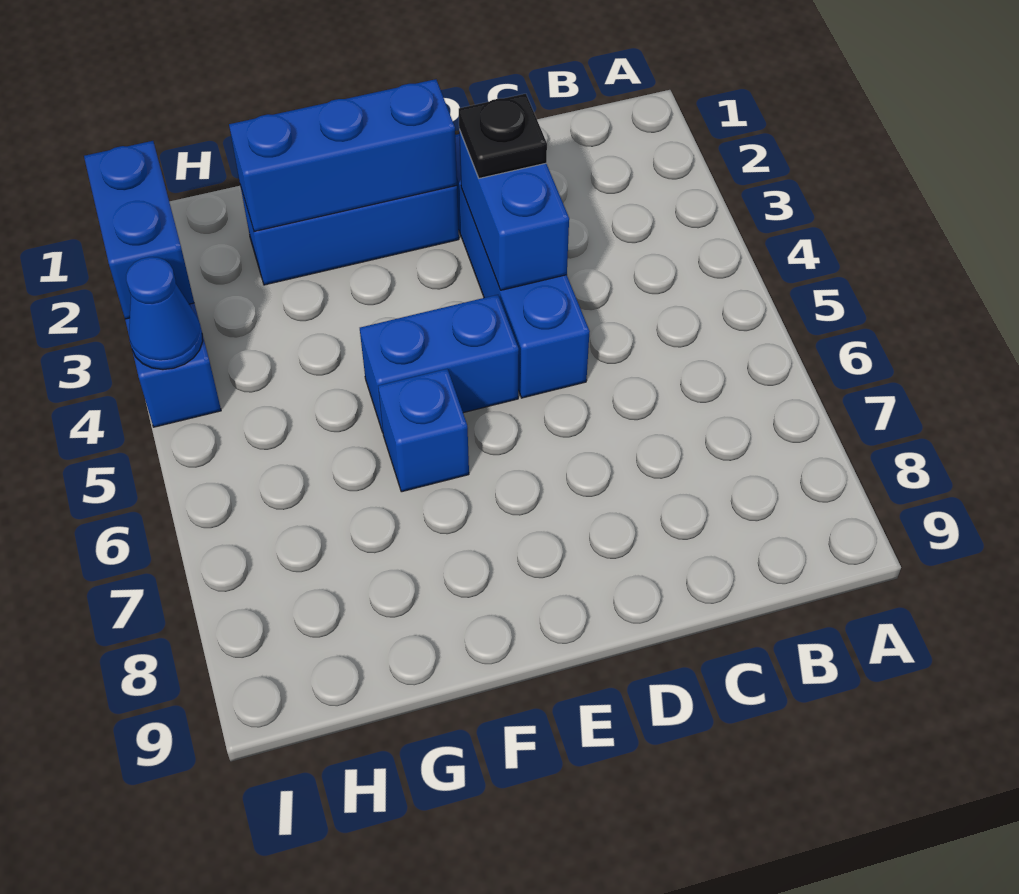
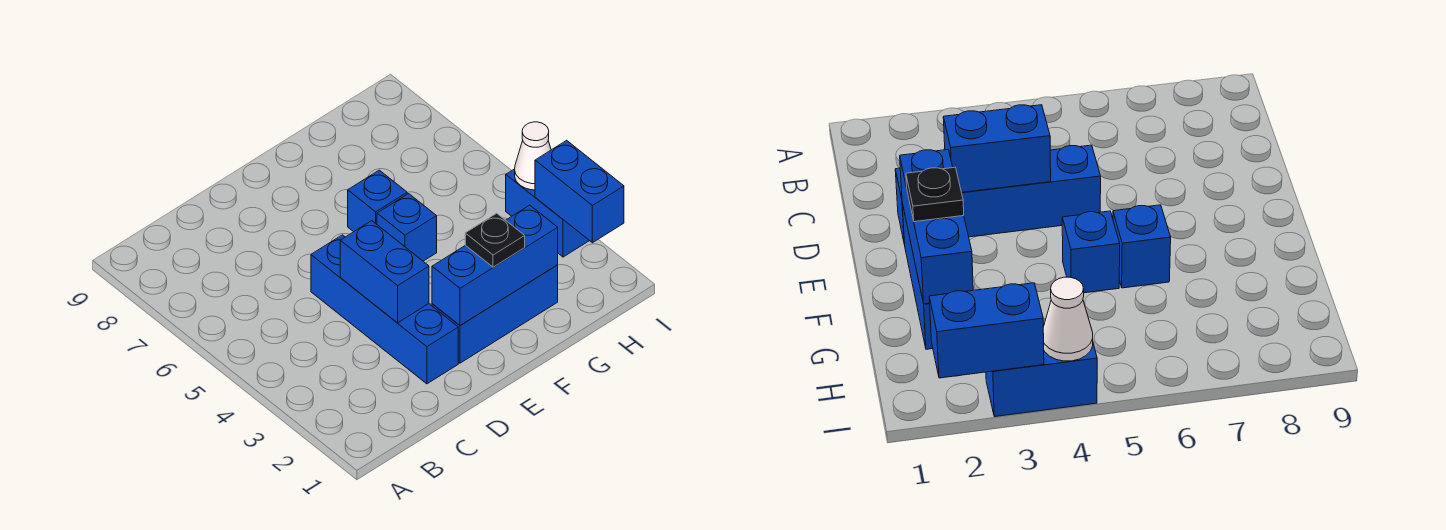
black plate D3 level 3 -> black plate F2 level 3
blue brick E5:F5 level 1 -> blue brick F5 level 1
blue cone I4 level 2 -> white cone I4 level 2

